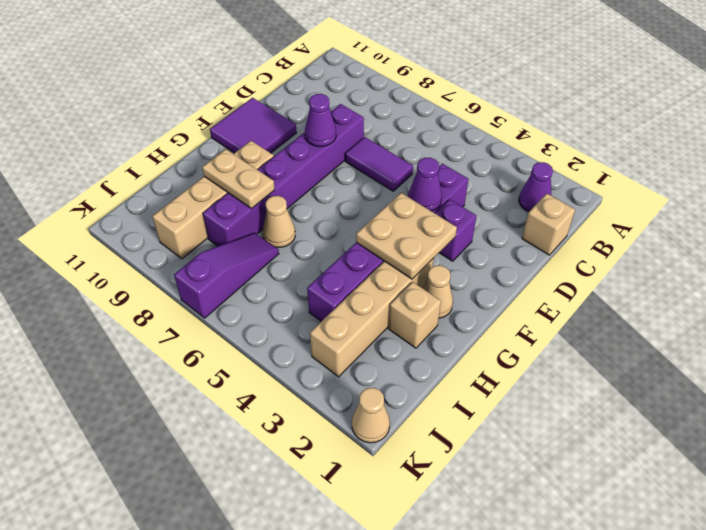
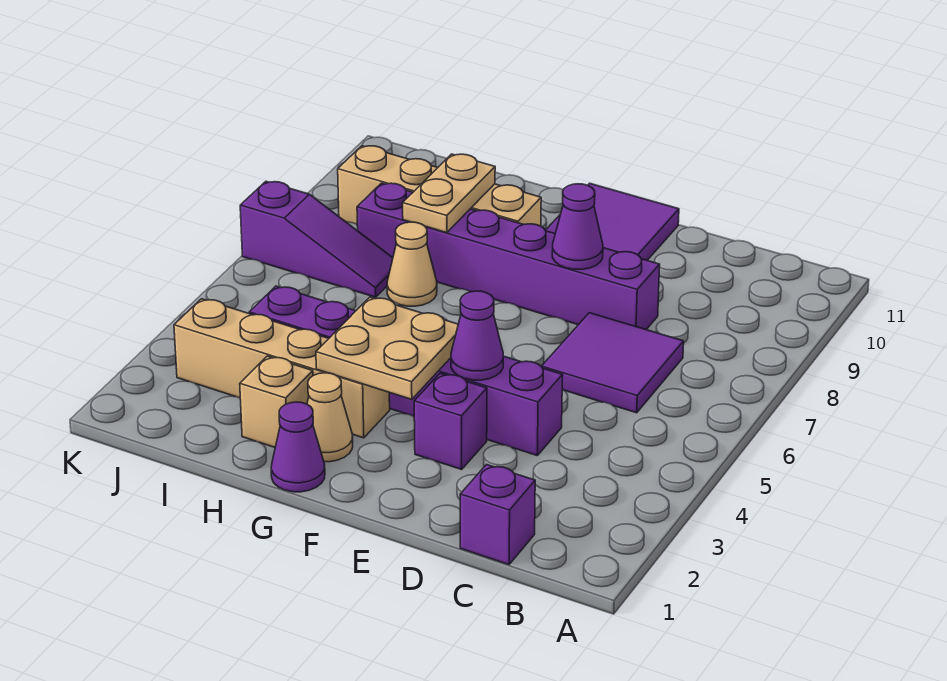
purple cone B2 level 1 -> purple cone G1 level 1
tan brick C1 level 1 -> purple brick C1 level 1
purple tile D6:D7 level 1 -> purple tile C6:D7 level 1
tan cone K1 level 1 -> none

